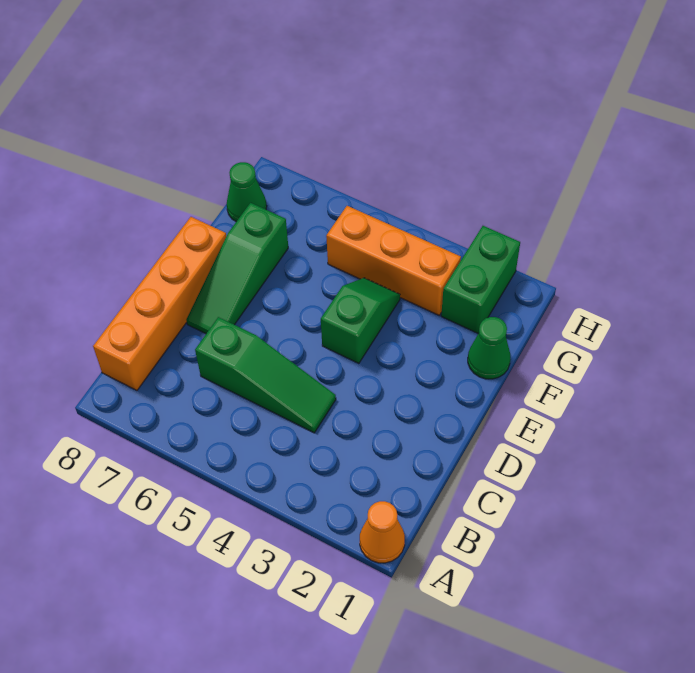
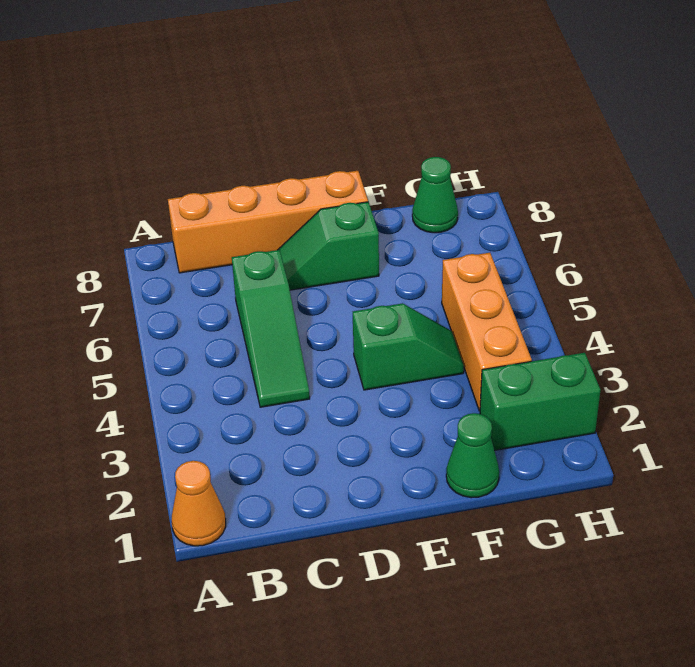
green slope D7:F7 level 1 top F -> green slope D7:E7 level 1 top E

